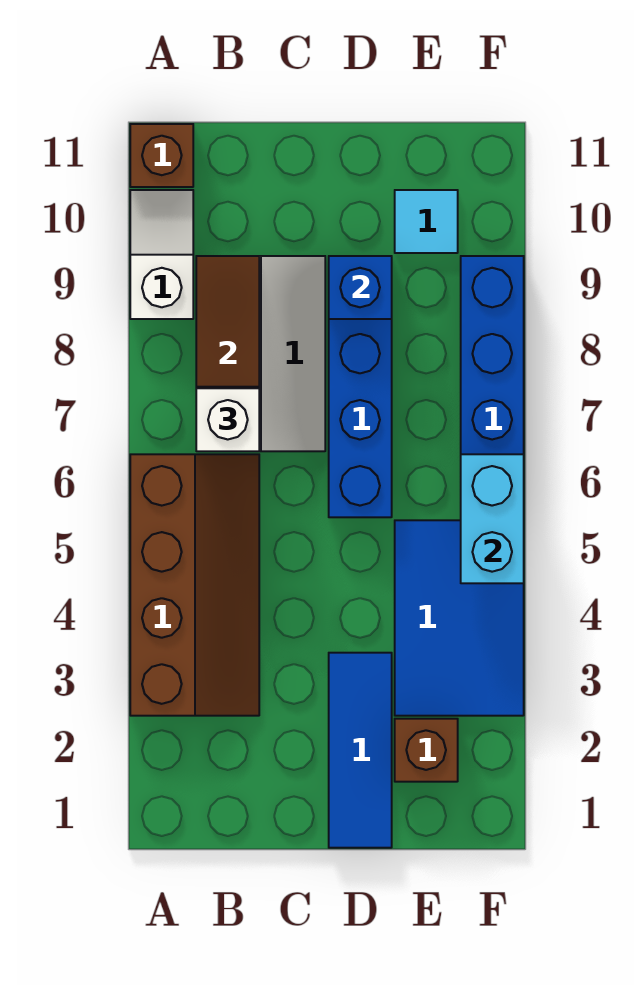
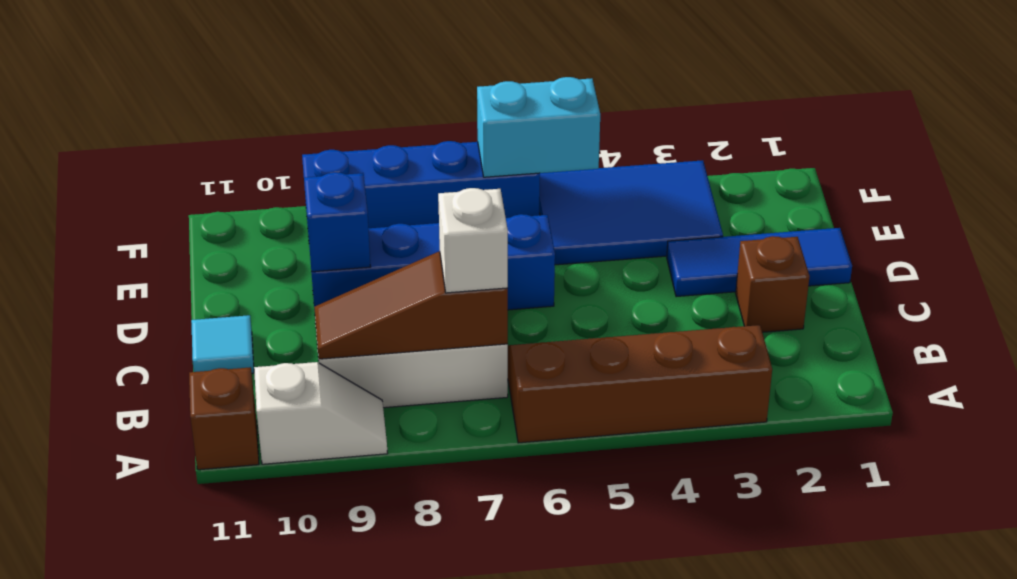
white slope A9:A10 level 1 top 9 -> white slope A9:A10 level 1 top 10
brown brick E2 level 1 -> brown brick C2 level 1
cyan tile E10 level 1 -> cyan tile C11 level 1

